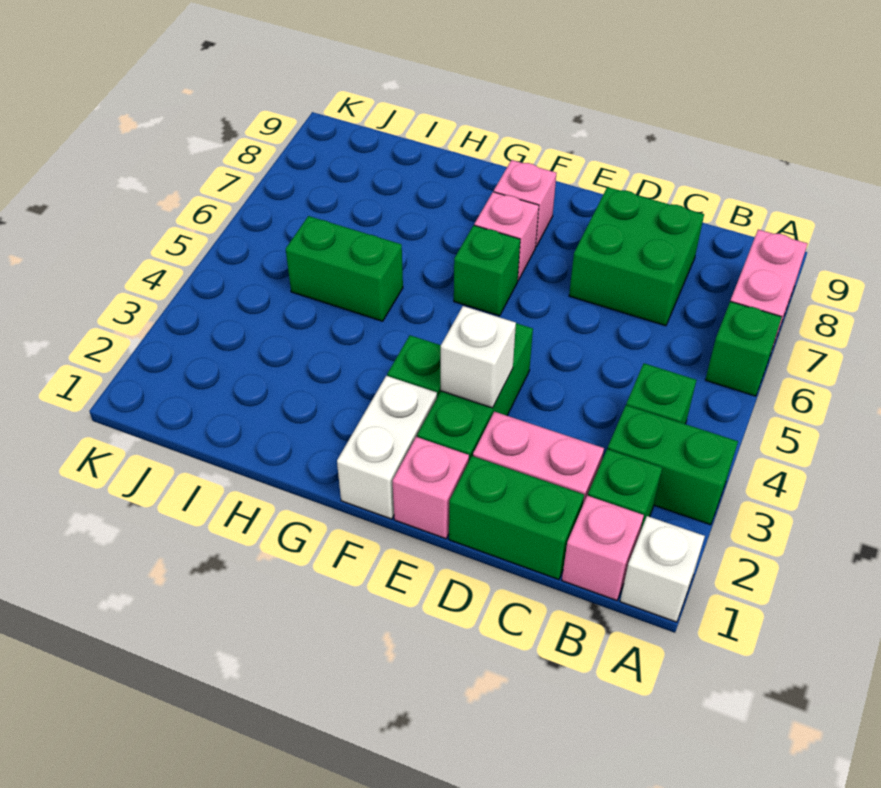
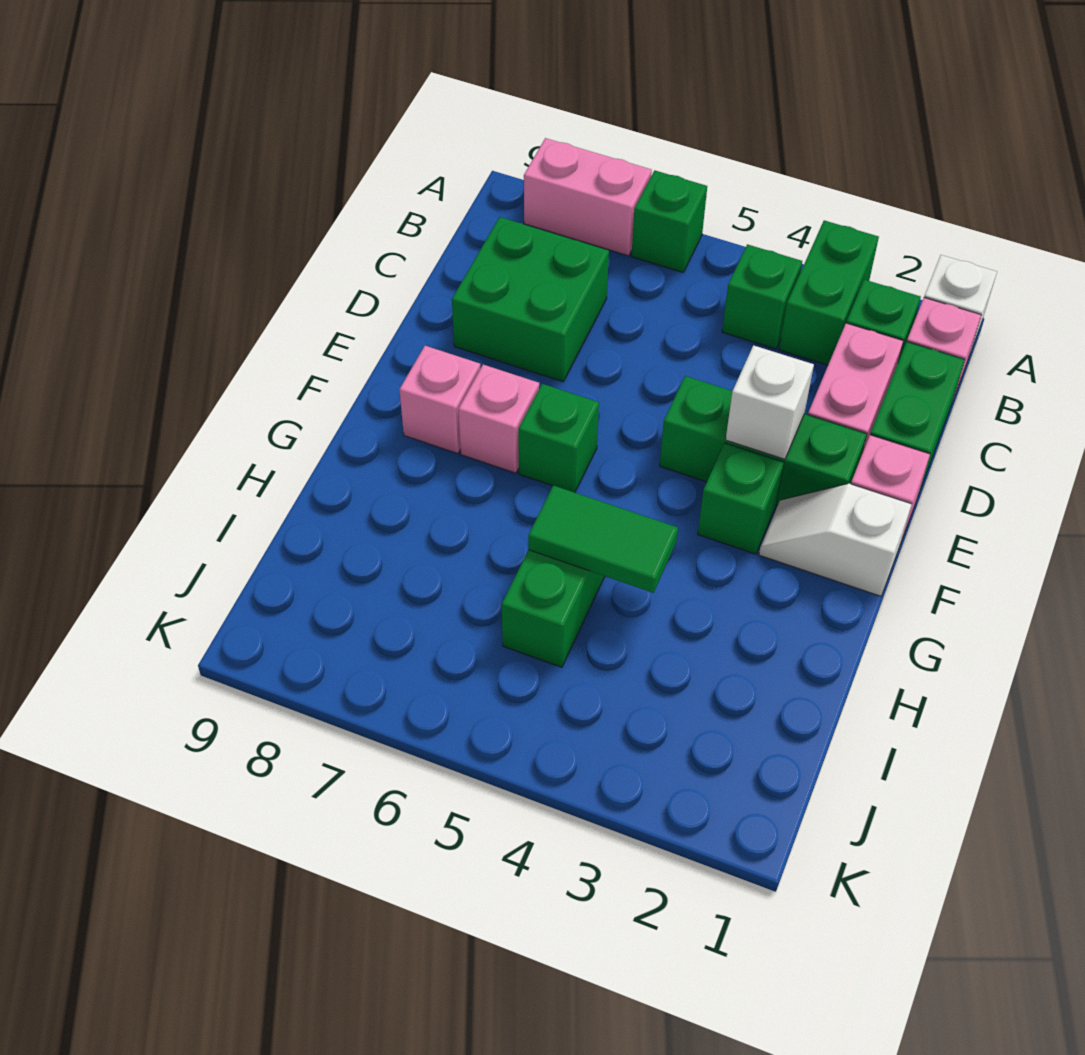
white brick F1:F2 level 1 -> white slope F1:F2 level 1 top 1
none -> green tile H4:H5 level 2

